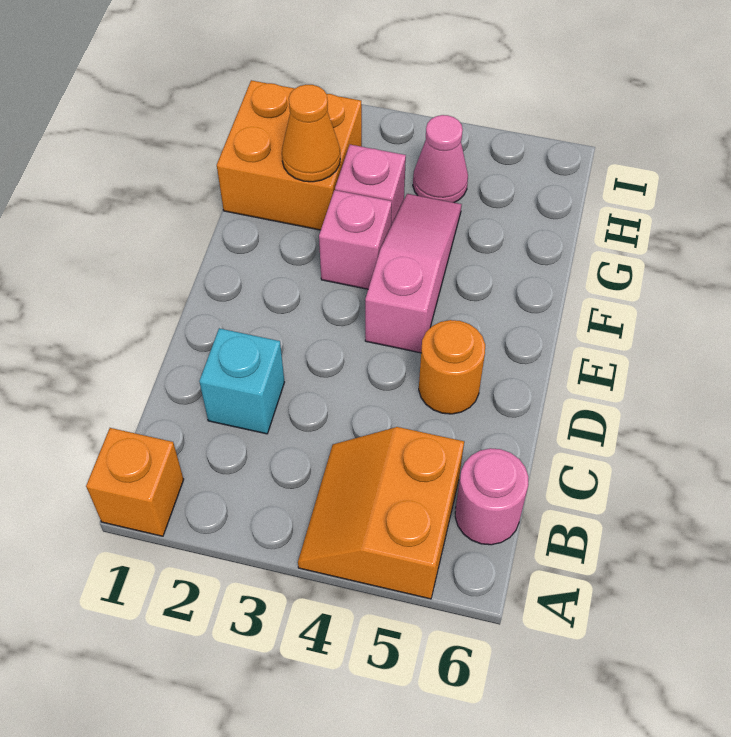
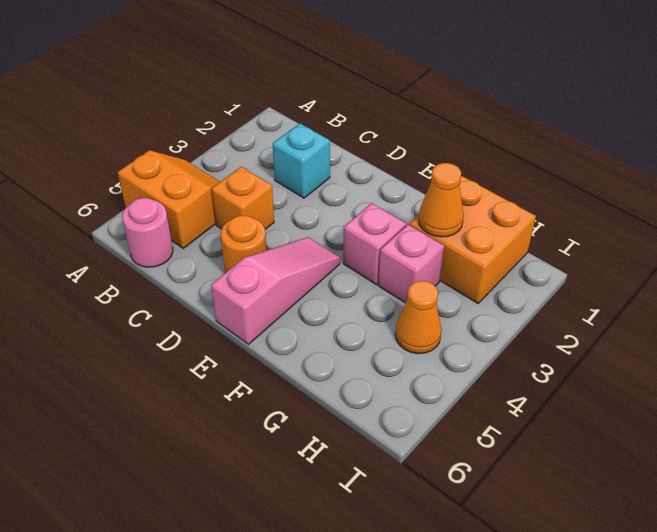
orange brick A1 level 1 -> orange brick C4 level 1
pink slope E4:G4 level 1 top E -> pink slope E4:E6 level 1 top 6
pink cone H4 level 1 -> orange cone H4 level 1

